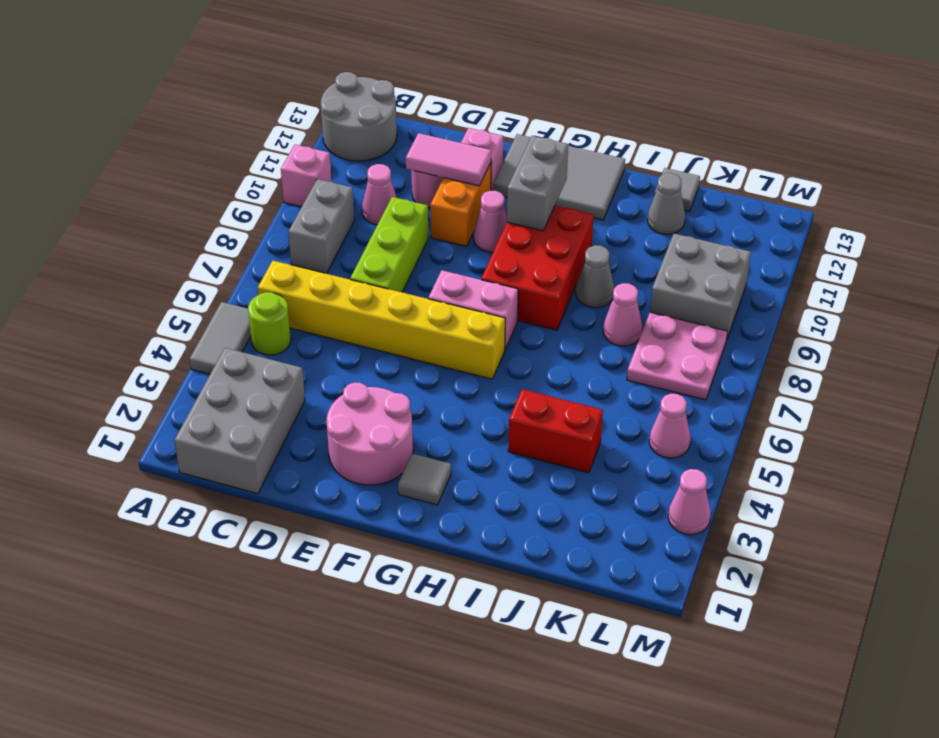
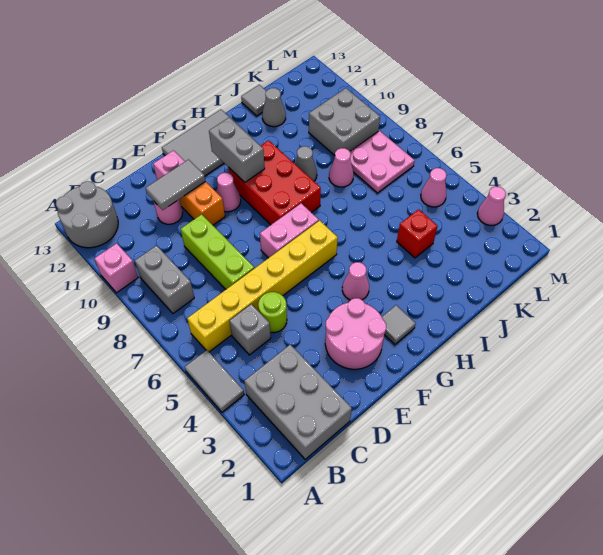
lime round brick B5 level 1 -> lime round brick D5 level 1
none -> grey brick C5 level 1
pink cone C10 level 1 -> pink cone G4 level 1
pink tile D11:E11 level 2 -> grey tile D11:E11 level 2
red brick I4:J4 level 1 -> red brick J4 level 1

